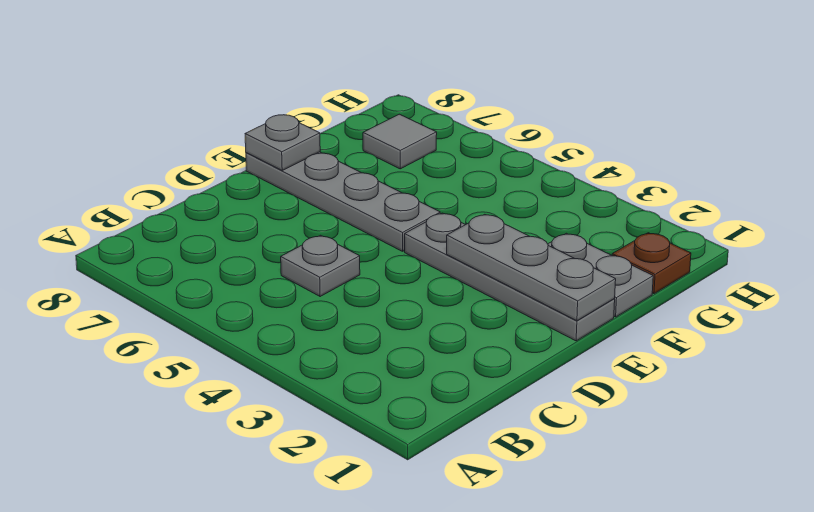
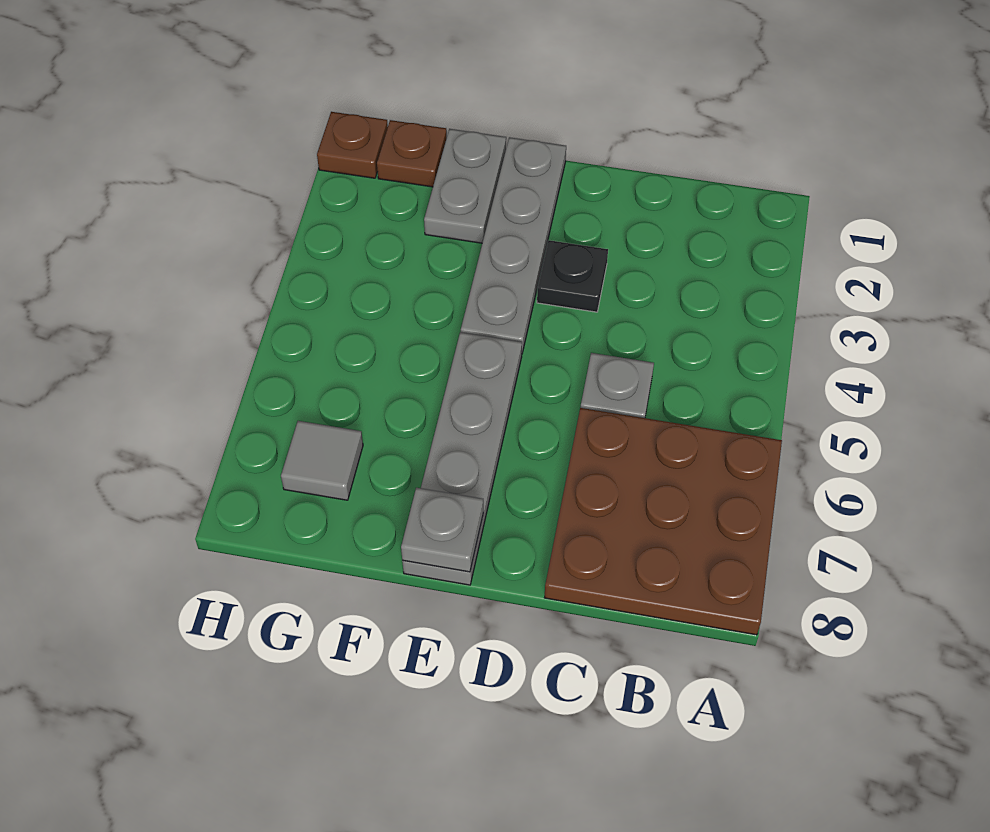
none -> brown plate A6:C8 level 1
none -> black plate D3 level 1
grey plate E1:E3 level 2 -> none
none -> brown plate H1 level 1

